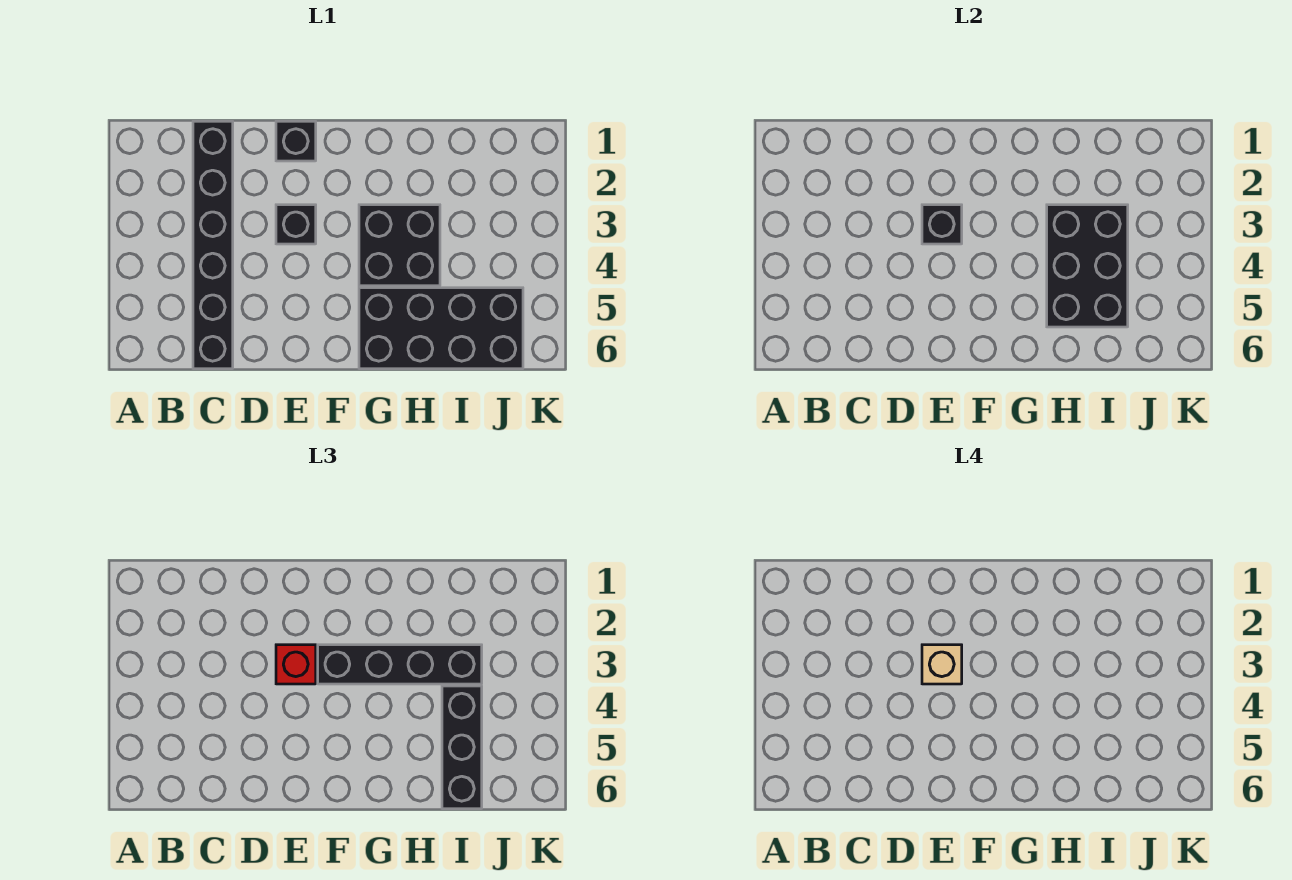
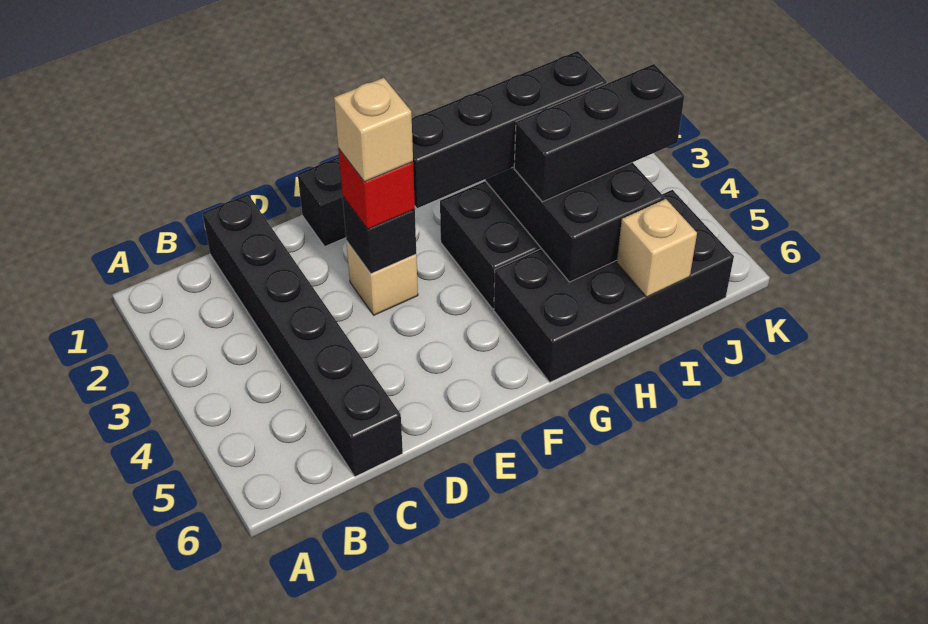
black brick E3 level 1 -> tan brick E3 level 1
black brick I4:I6 level 3 -> black brick H4:J4 level 3
none -> tan brick I6 level 2

